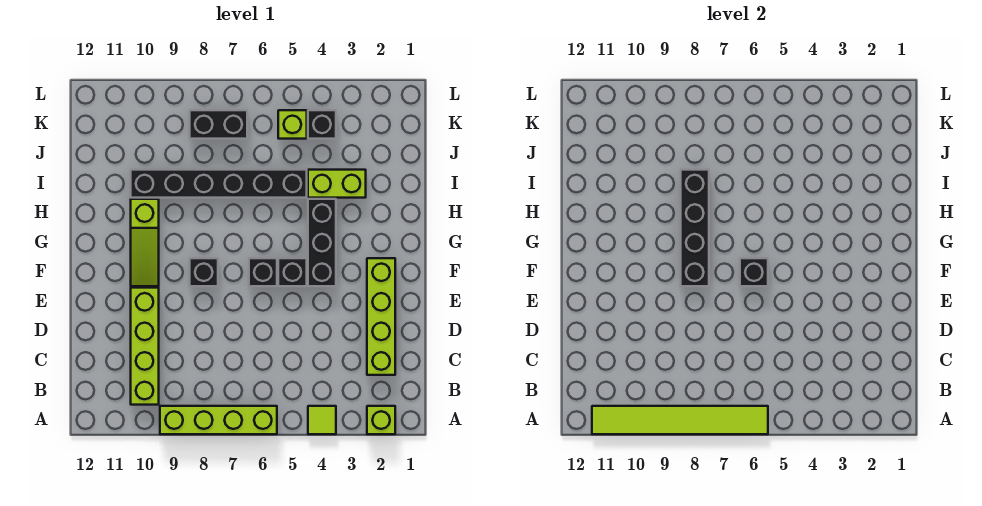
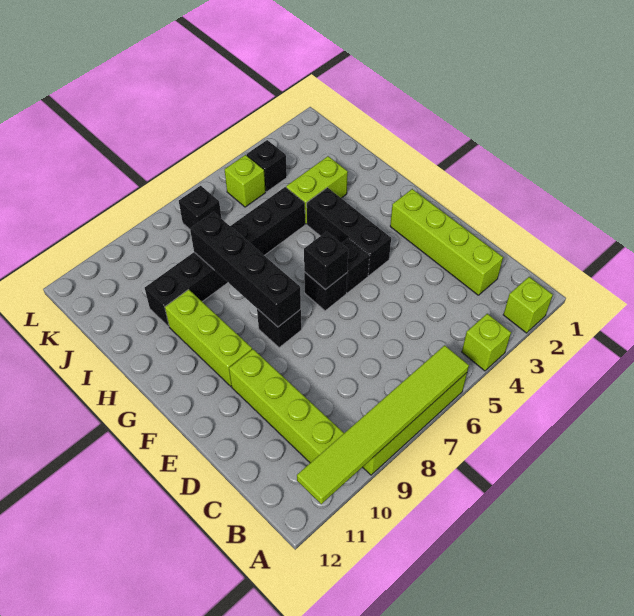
lime tile A4 level 1 -> lime brick A4 level 1
lime slope F10:H10 level 1 top H -> lime brick F10:H10 level 1
black brick K7:K8 level 1 -> black brick K7 level 1

